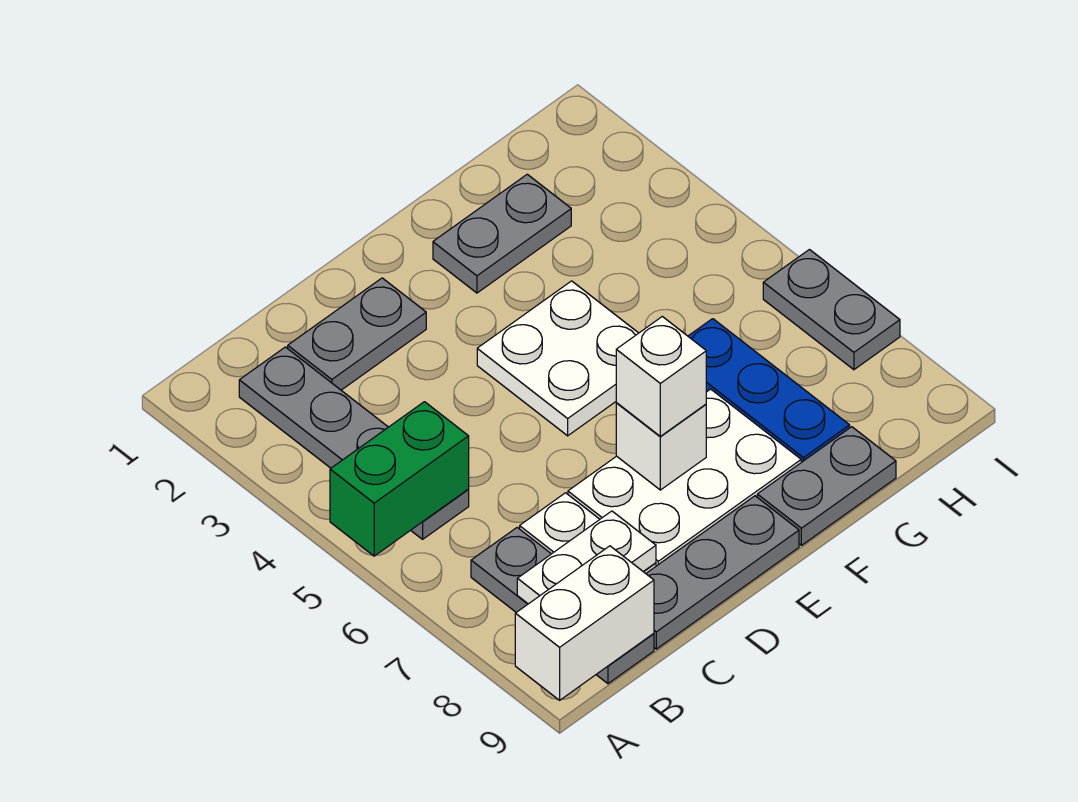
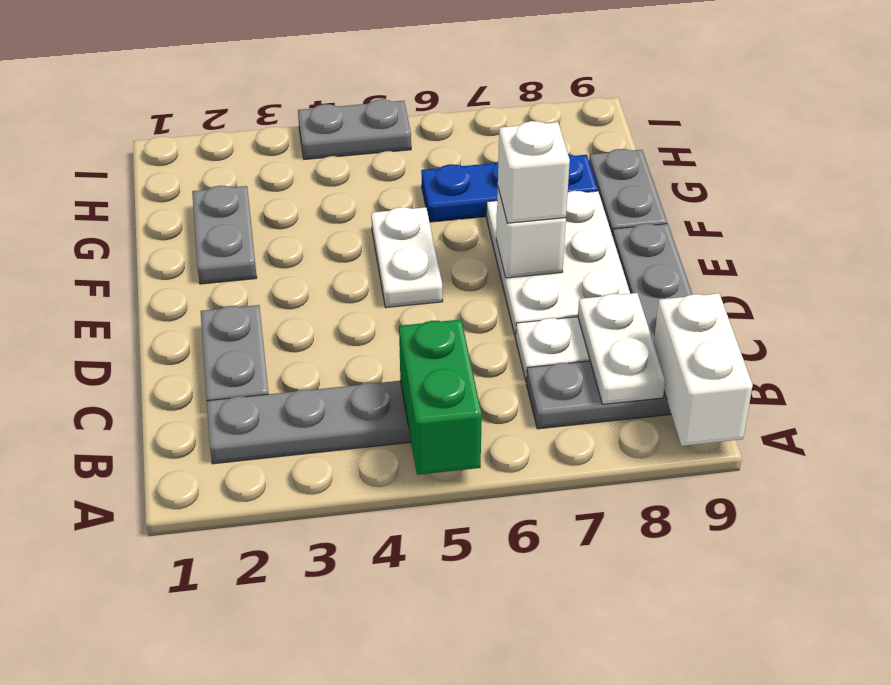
white plate E4:F5 level 1 -> white plate E5:F5 level 1
grey plate I6:I7 level 1 -> grey plate I4:I5 level 1

